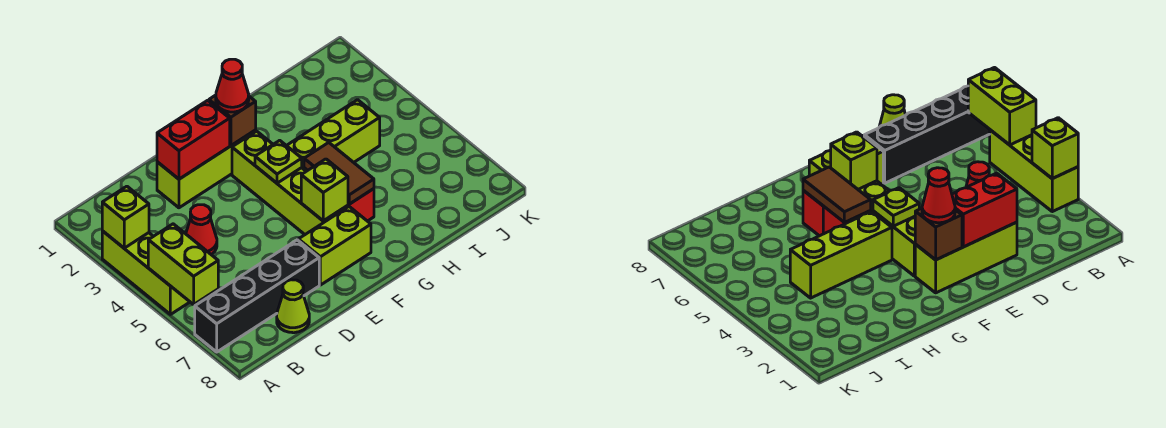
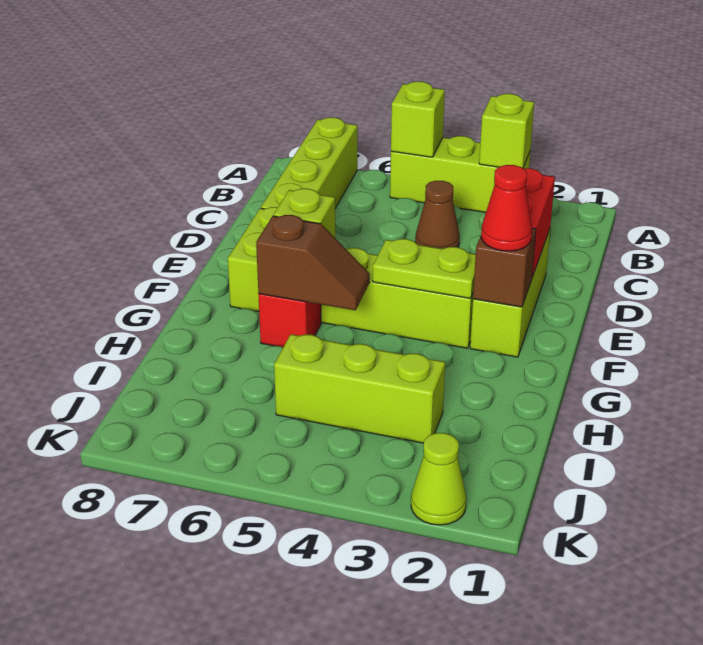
lime brick A5:A6 level 2 -> lime brick A5 level 2
black brick A7:D7 level 1 -> lime brick A7:D7 level 1
red cone C4 level 1 -> brown cone C4 level 1
lime cone C8 level 1 -> lime cone K2 level 1
lime plate F4 level 2 -> lime plate F3:F4 level 2
lime brick G4:I4 level 1 -> lime brick I3:I5 level 1
brown tile G5:G6 level 2 -> brown slope G5:G6 level 2 top 6

